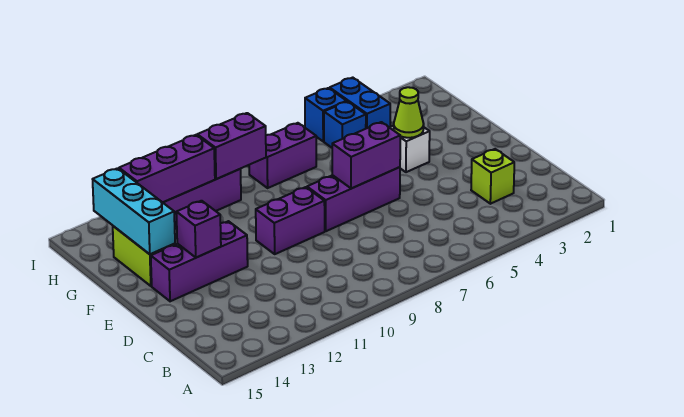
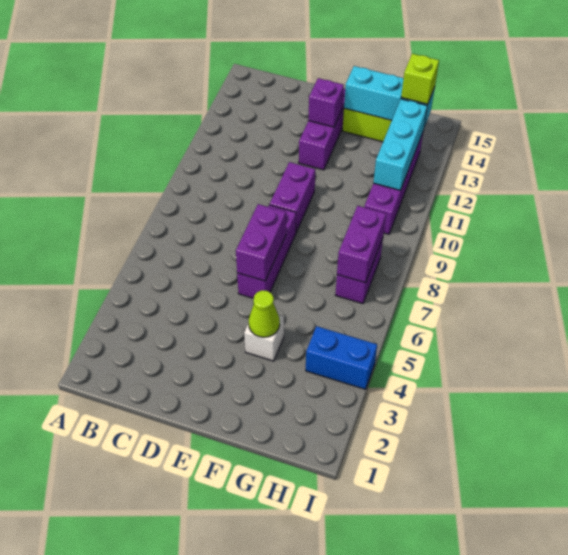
lime brick C3 level 1 -> lime brick H14 level 3
blue brick H5 level 1 -> none
purple brick H9:H10 level 2 -> purple brick H7:H8 level 2
purple brick H11:H13 level 2 -> cyan brick H11:H13 level 2
blue brick I5 level 1 -> none

